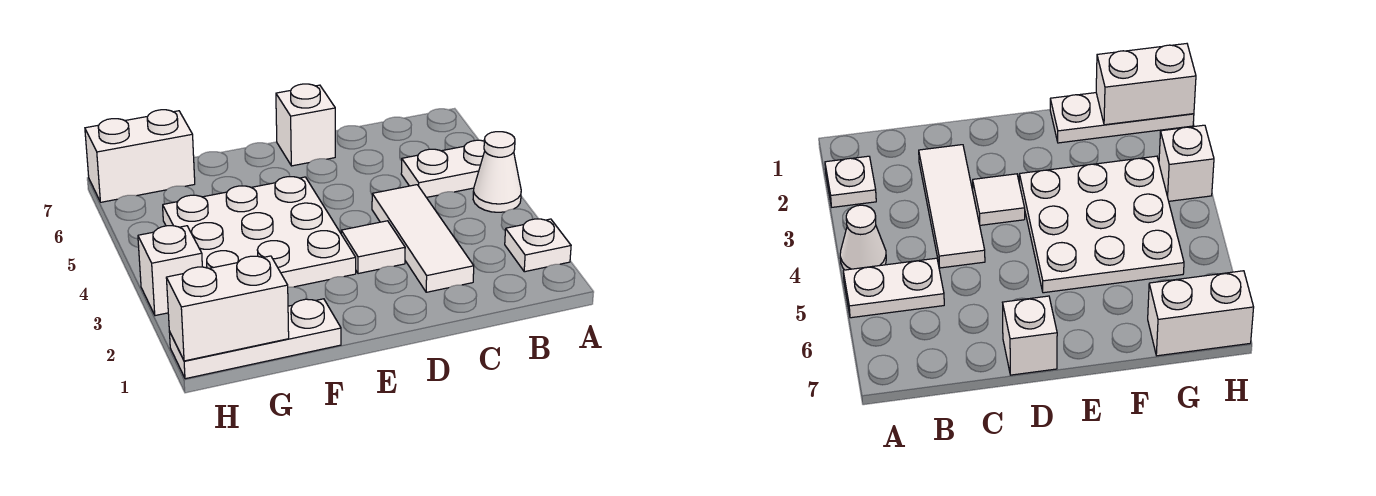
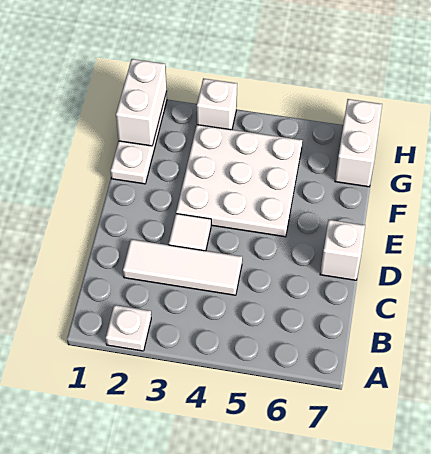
white cone A4 level 1 -> none
white plate A5:B5 level 1 -> none

